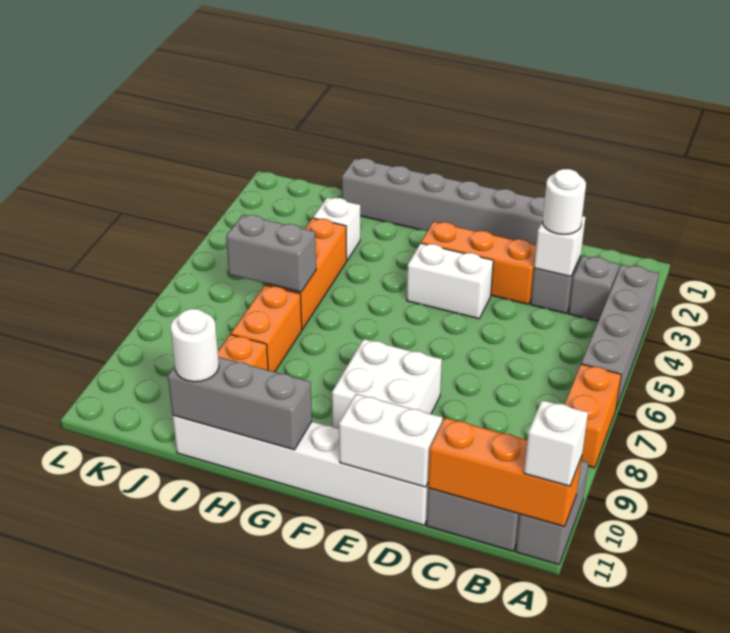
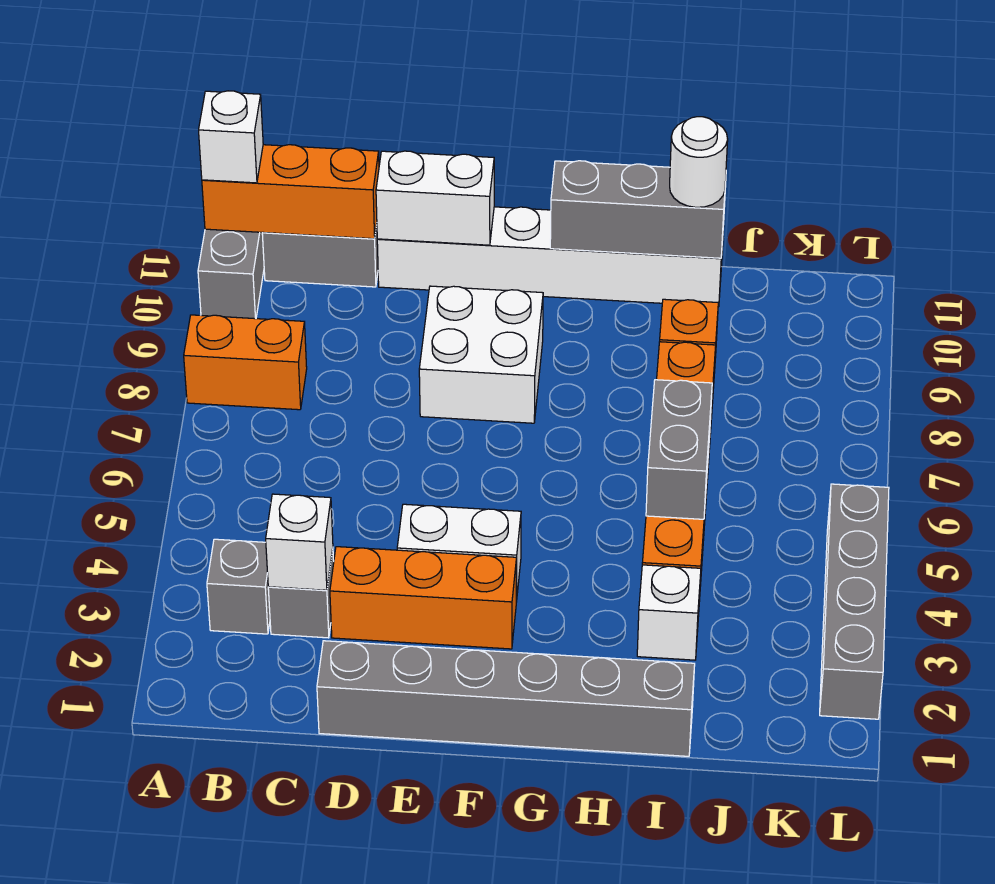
grey brick A3:A6 level 1 -> grey brick L2:L5 level 1
orange brick A7:A8 level 1 -> orange brick A8:B8 level 1
white round brick C3 level 3 -> none
grey brick I6:J6 level 2 -> grey brick I5:I6 level 2

